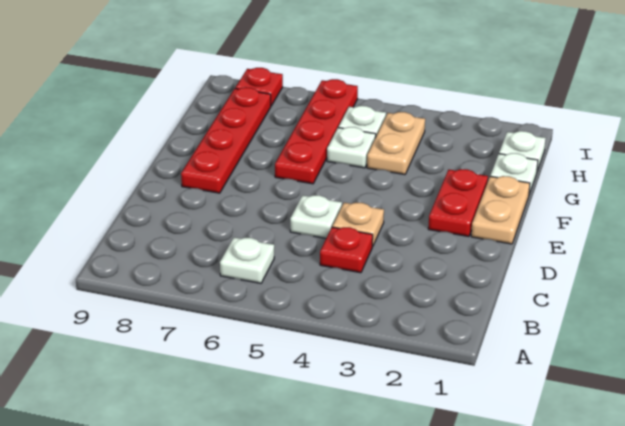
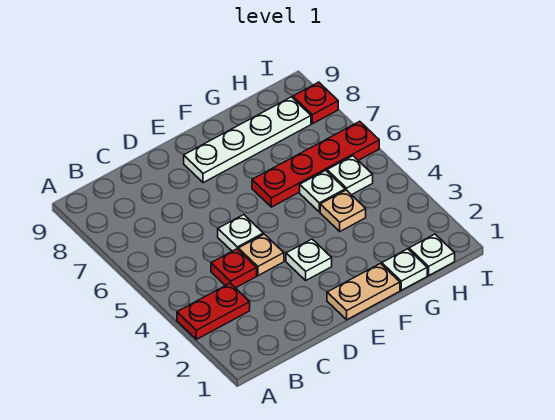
white plate B6 level 1 -> white plate E3 level 1
red plate E2:F2 level 1 -> red plate A3:B3 level 1
red plate E8:H8 level 1 -> white plate E8:H8 level 1
tan plate G4:H4 level 1 -> tan plate G4 level 1

